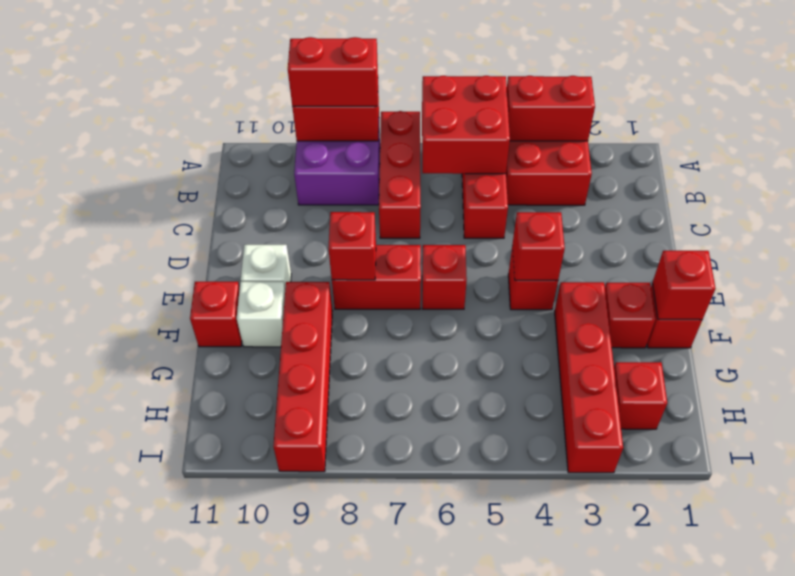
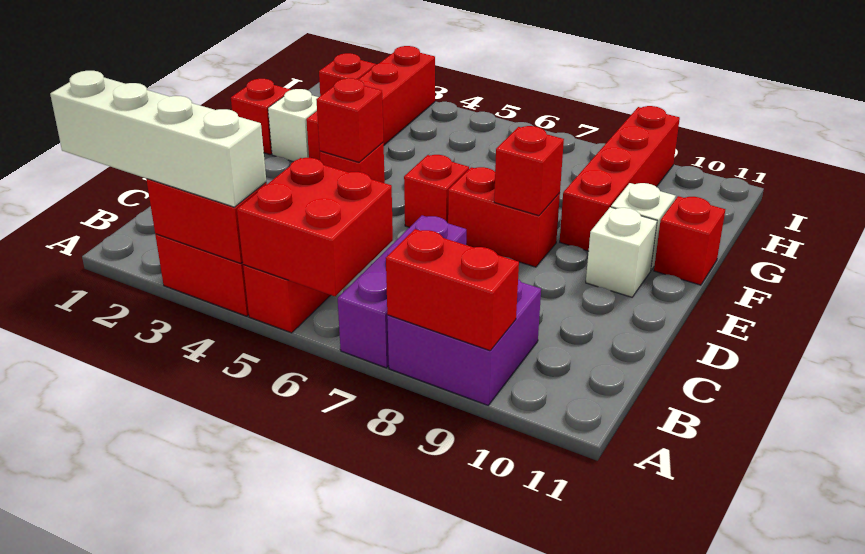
none -> white brick A1:A4 level 3
red brick A7:C7 level 1 -> purple brick A7:C7 level 1
red brick A8:A9 level 3 -> none
red brick F1 level 2 -> none
red brick F2 level 1 -> white brick F2 level 1

